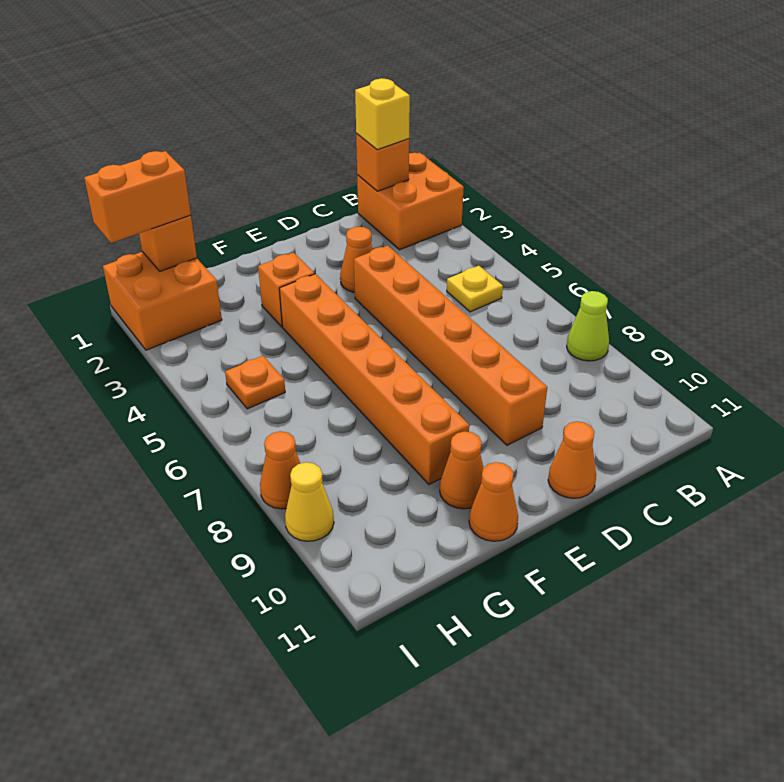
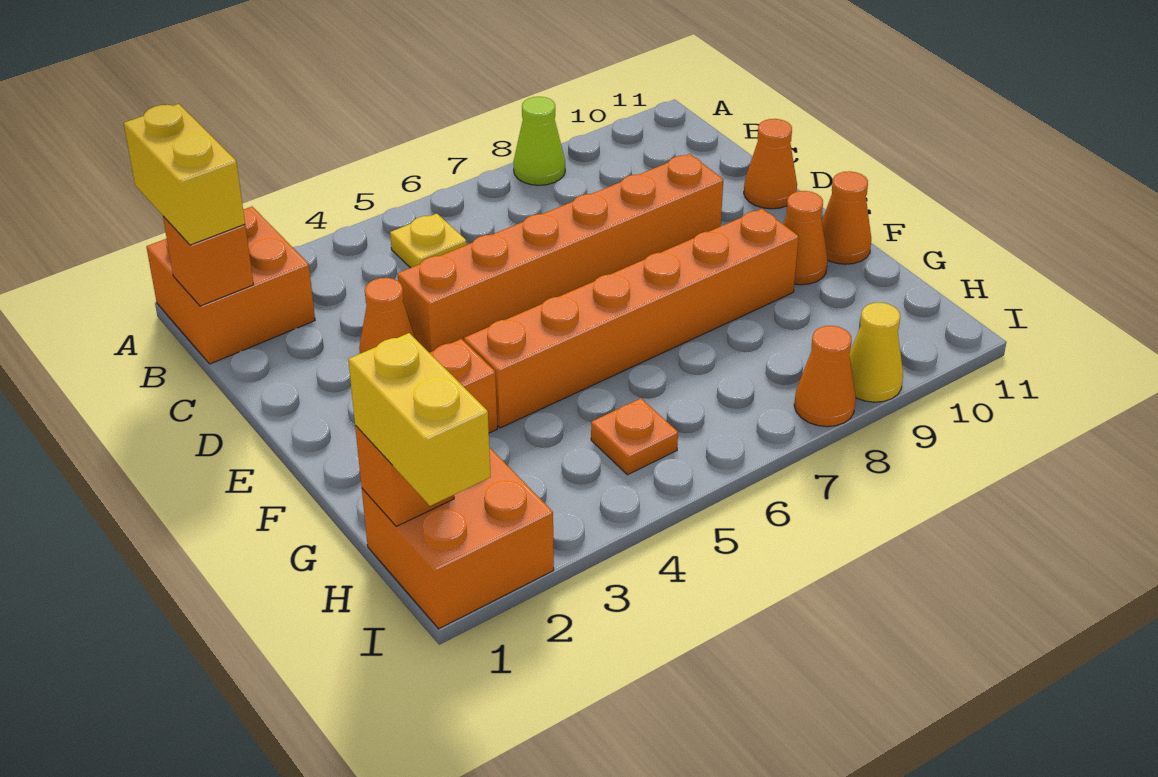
yellow brick B1 level 3 -> yellow brick A1:B1 level 3
orange brick H1:I1 level 3 -> yellow brick H1:I1 level 3

